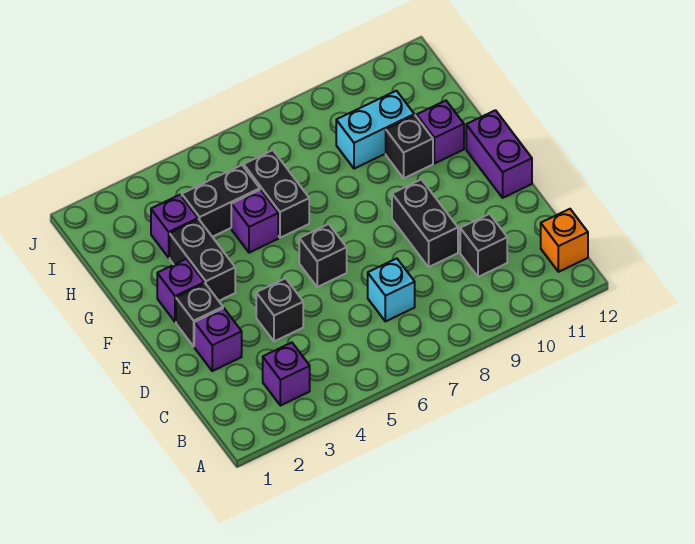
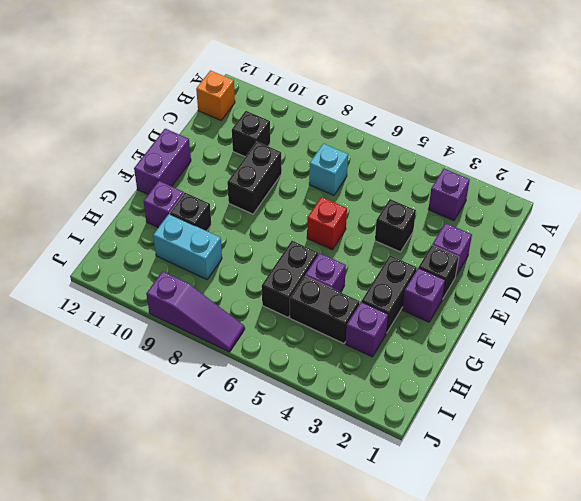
black brick E6 level 1 -> red brick E6 level 1
none -> purple slope J7:J9 level 1 top 9

